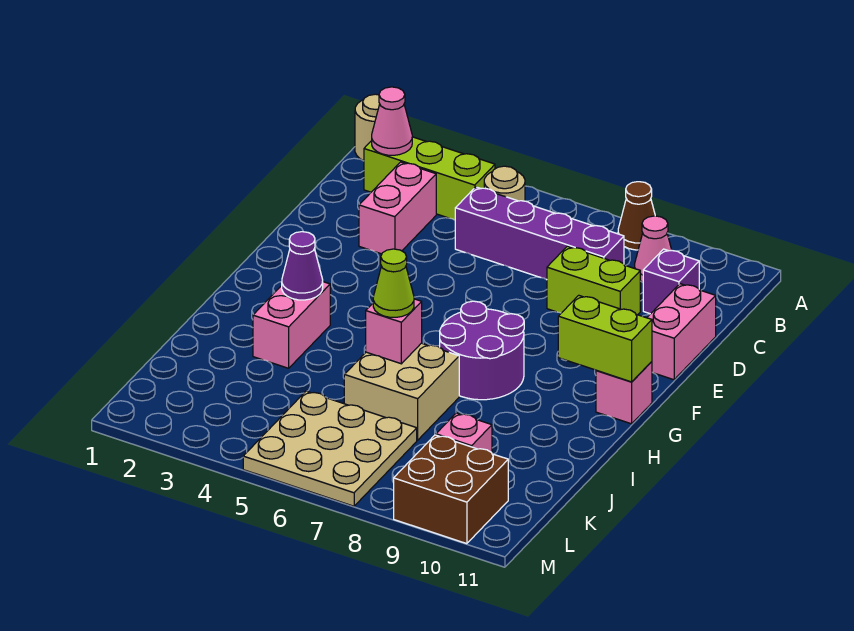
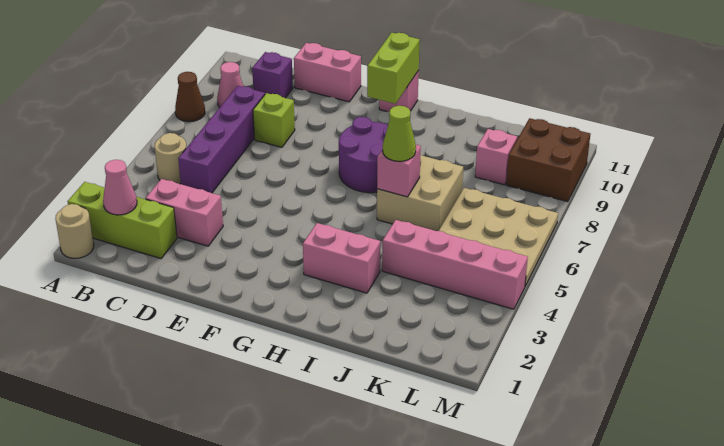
lime brick B2:B4 level 1 -> lime brick A2:C2 level 1
lime brick D8:D9 level 1 -> lime brick D8 level 1
purple cone H3 level 2 -> none
none -> pink brick J4:M4 level 1

